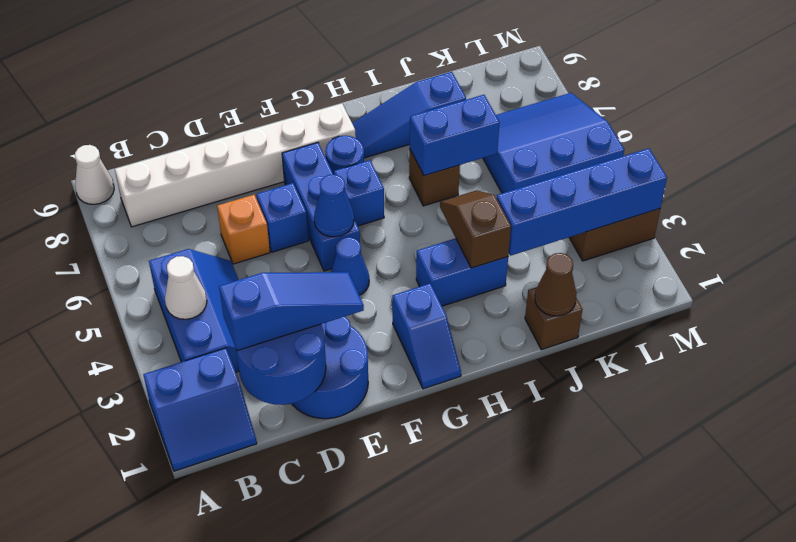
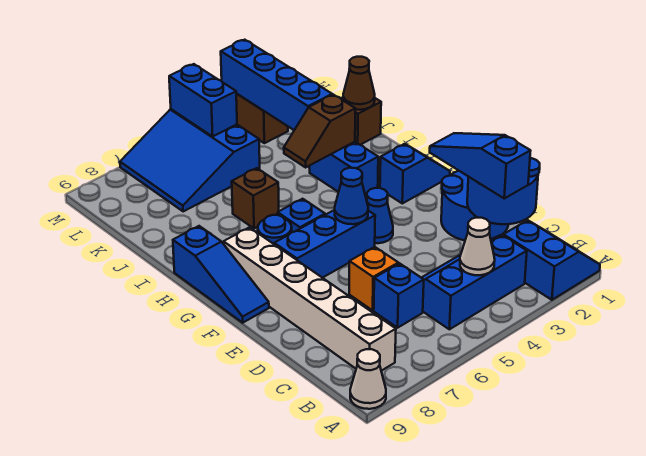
blue brick E6 level 1 -> blue brick C6 level 1
blue slope H8:J8 level 1 top J -> blue slope F9:H9 level 1 top H
blue brick I6:J6 level 2 -> blue brick L5:M5 level 2

